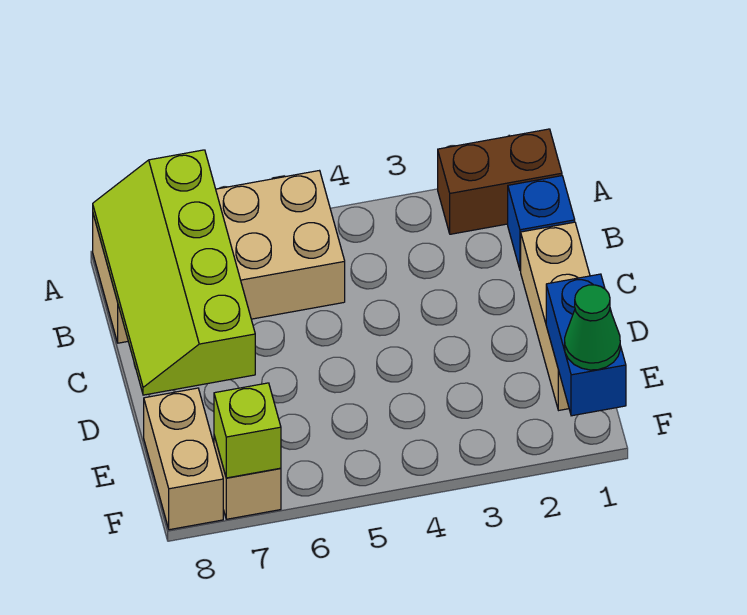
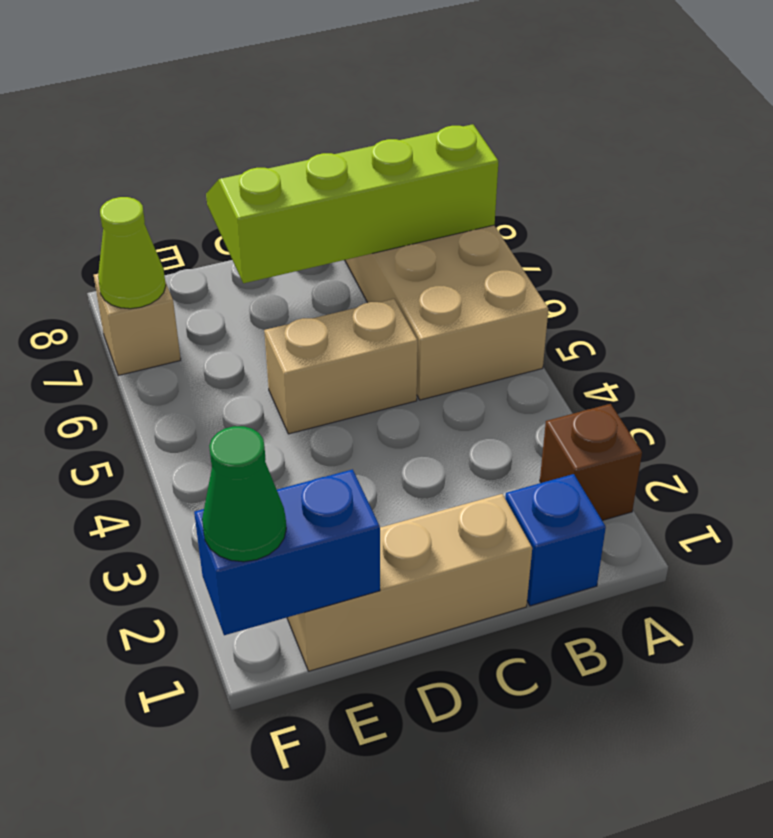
brown brick A1:A2 level 1 -> brown brick A2 level 1
tan brick E8:F8 level 1 -> tan brick C5:D5 level 1
lime brick F7 level 2 -> lime cone F7 level 2

